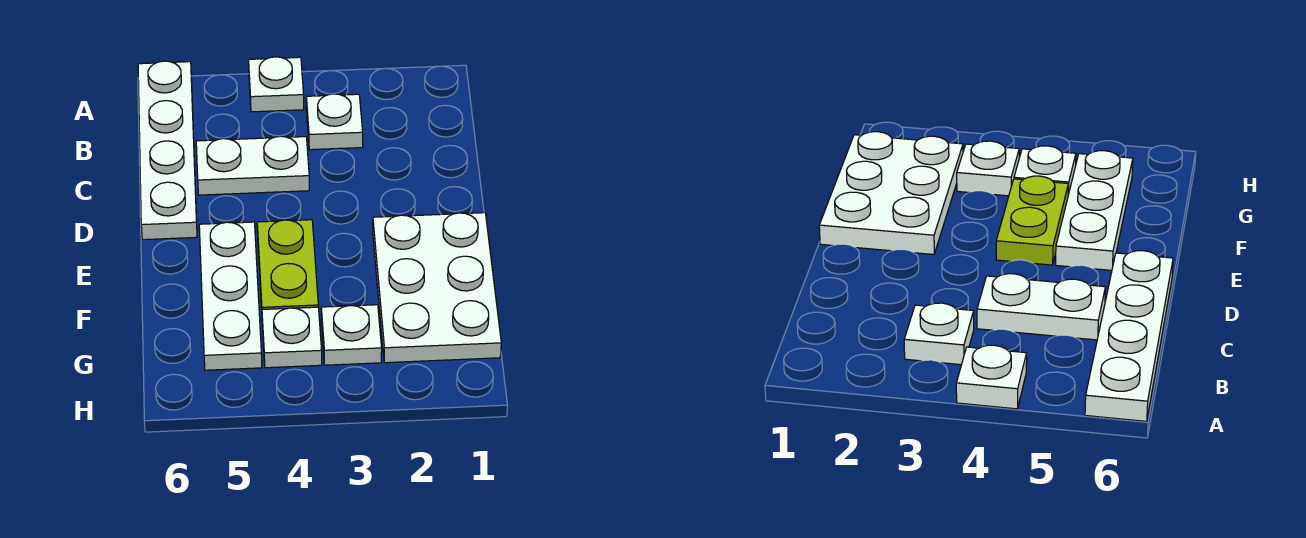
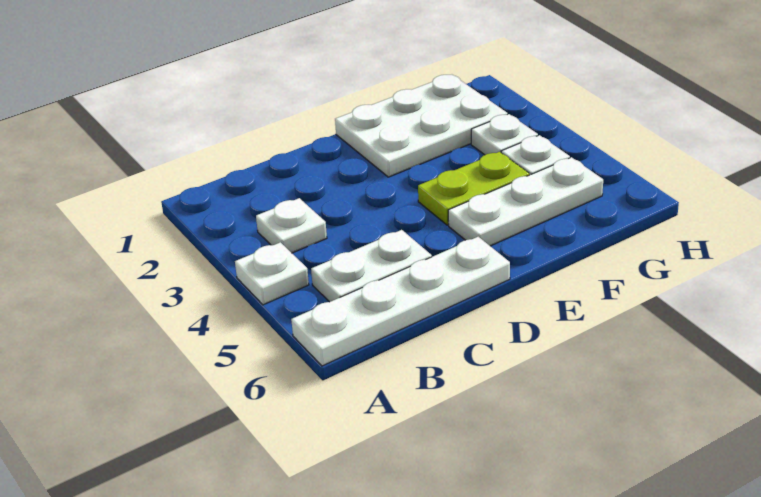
white plate C4:C5 level 1 -> white plate B5:C5 level 1

